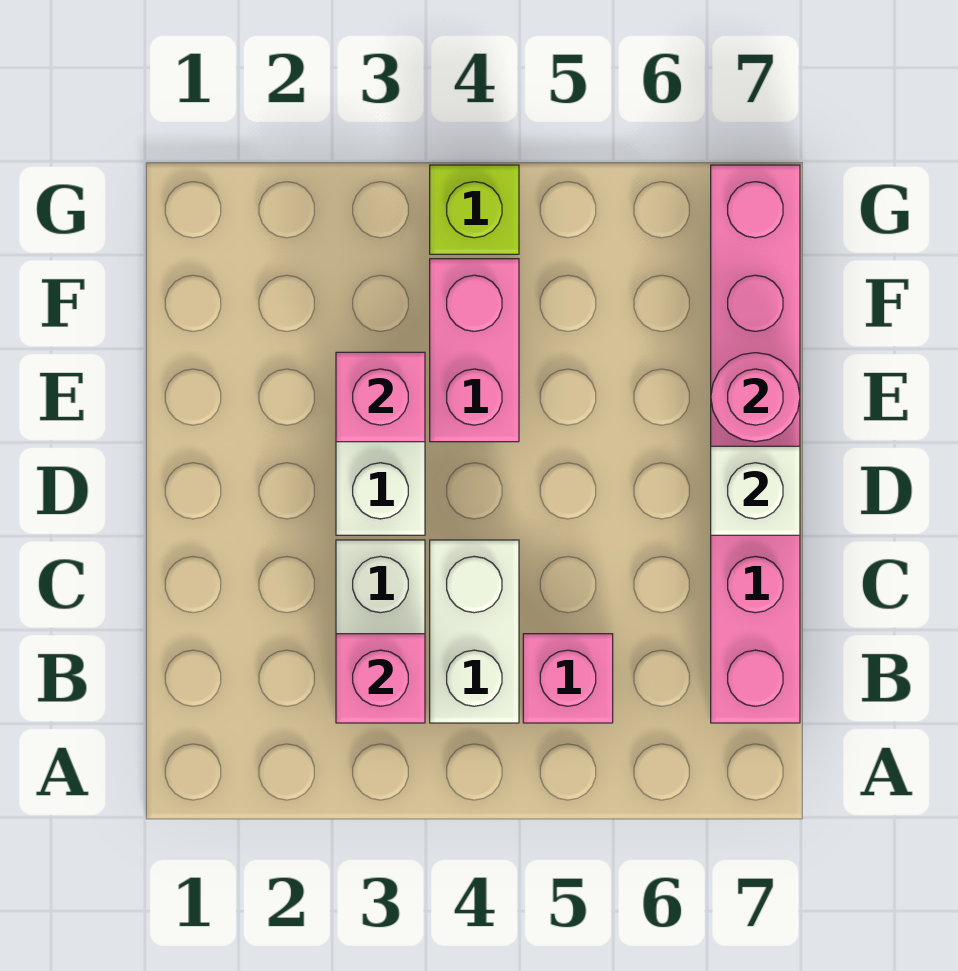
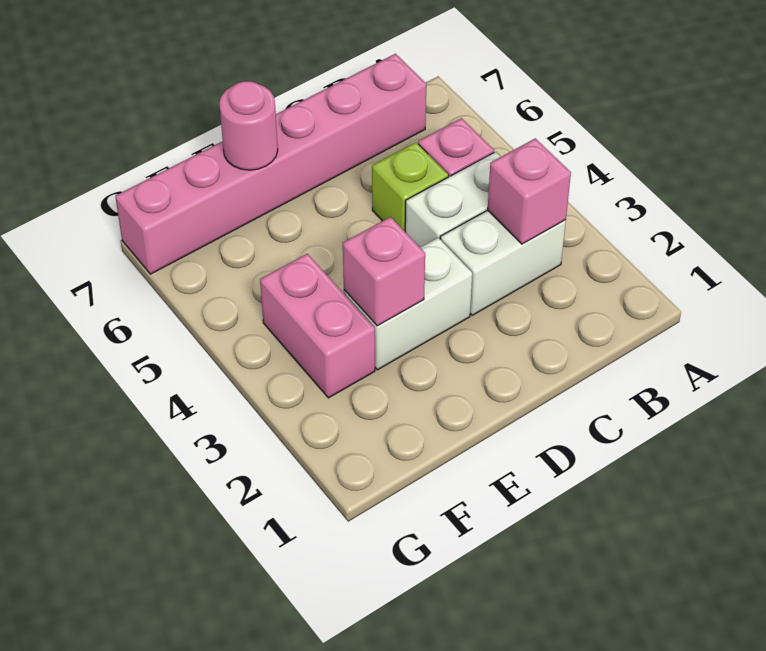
white brick D7 level 2 -> none
pink brick E4:F4 level 1 -> pink brick F3:F4 level 1
lime brick G4 level 1 -> lime brick C5 level 1

